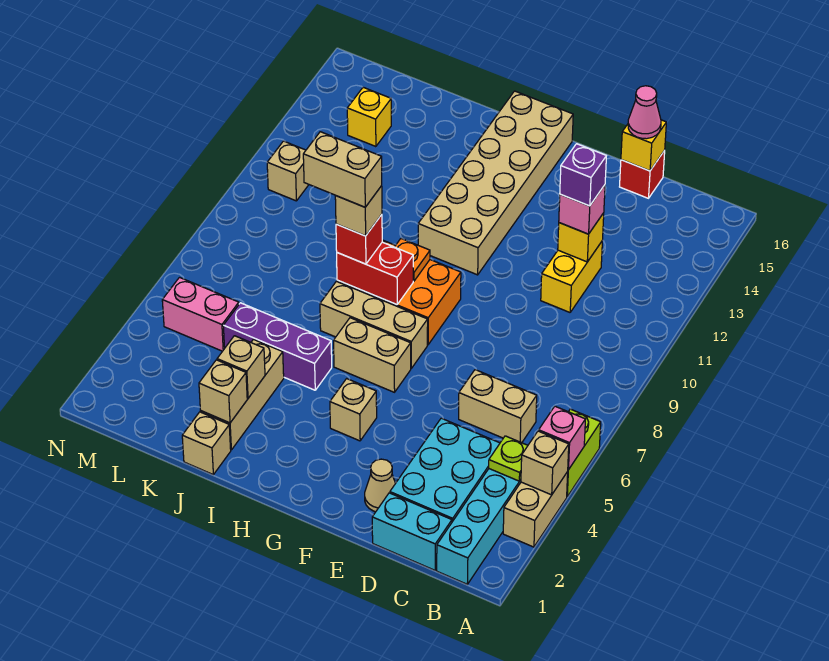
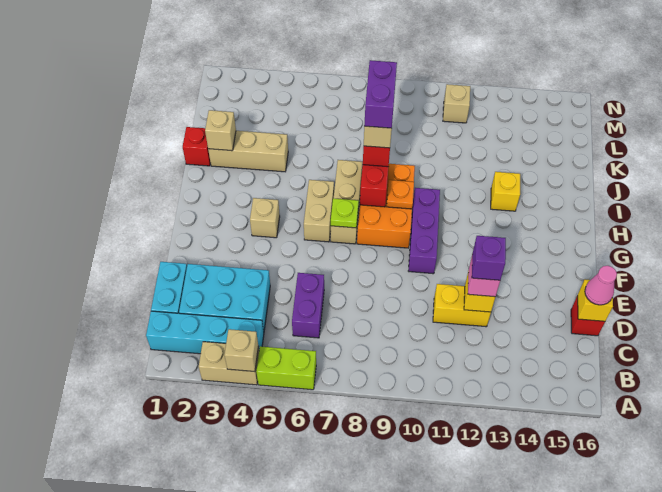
pink brick A5 level 2 -> none
lime plate B4 level 2 -> lime plate G7 level 2
tan brick C6:D6 level 1 -> purple brick C6:D6 level 1
tan cone E2 level 1 -> none
tan brick G11:H16 level 1 -> none
purple brick I5:K5 level 1 -> purple brick F10:H10 level 1
tan brick I8:J8 level 5 -> purple brick I8:J8 level 5
tan brick J1 level 1 -> red brick J1 level 1
tan brick J3 level 2 -> none
pink brick L5:M5 level 1 -> none
yellow brick L14 level 1 -> yellow brick I13 level 1

